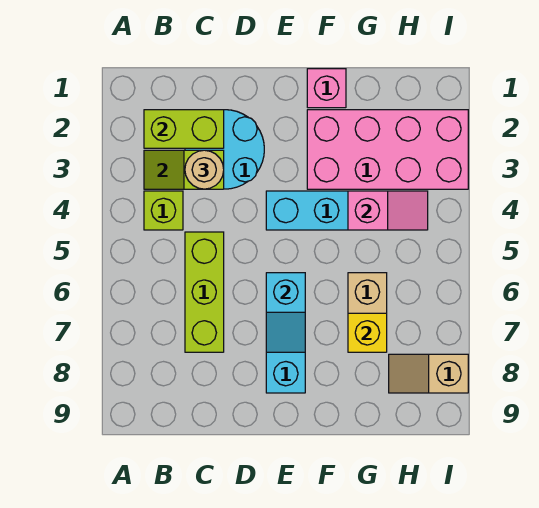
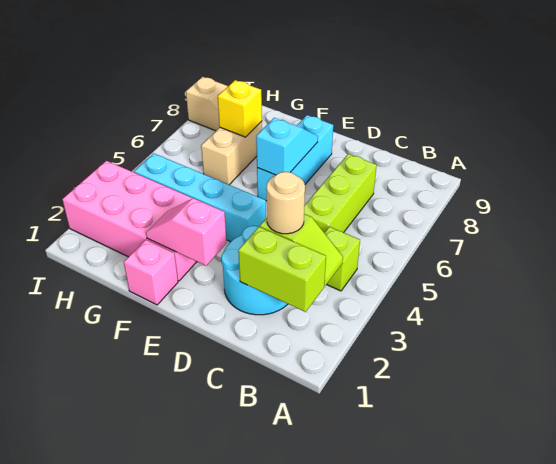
pink slope G4:H4 level 2 top G -> pink slope E2:F2 level 2 top E

